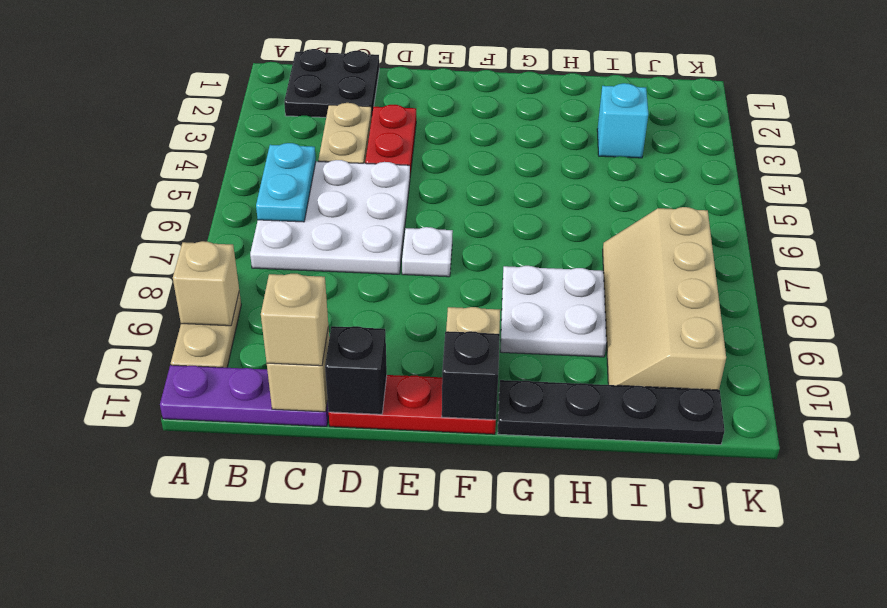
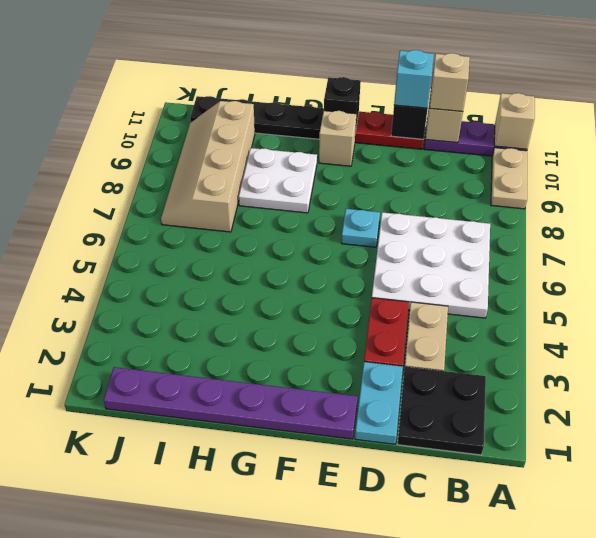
tan brick A9 level 2 -> tan brick A11 level 2
cyan plate B5:B6 level 2 -> cyan plate D1:D2 level 1
none -> purple plate E1:J1 level 1
white plate E7 level 1 -> cyan plate E7 level 1
cyan brick I3 level 1 -> cyan brick D11 level 3
tan slope I7:J10 level 1 top J -> tan slope I7:J10 level 1 top I

